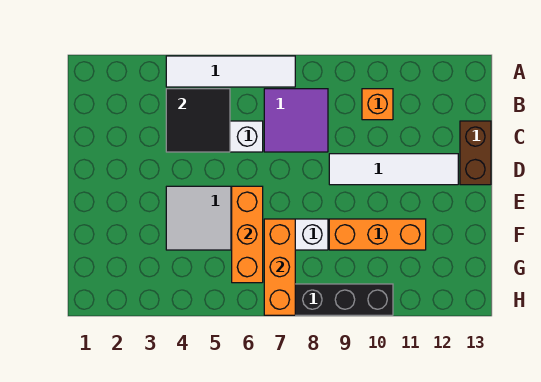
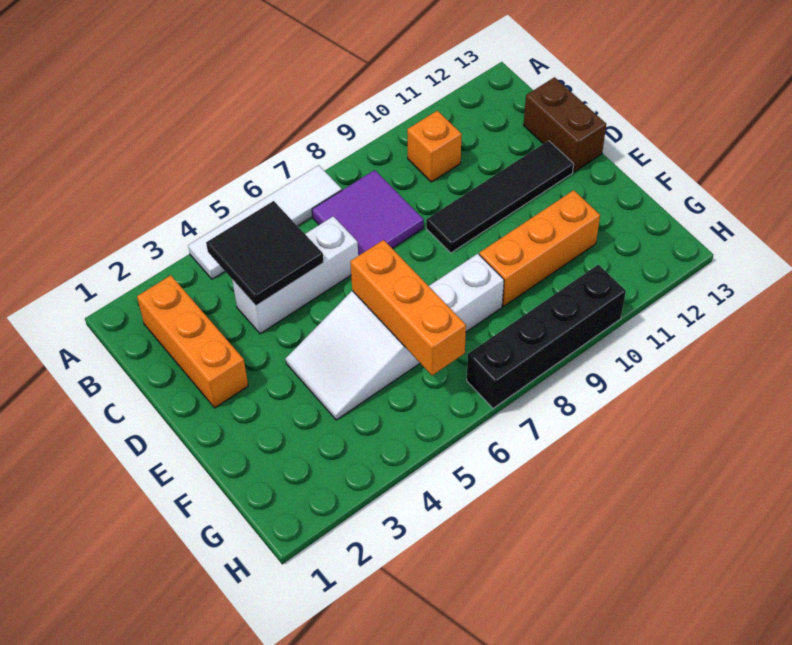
white tile D9:D12 level 1 -> black tile D9:D12 level 1
orange brick F7:H7 level 2 -> orange brick B2:D2 level 1

